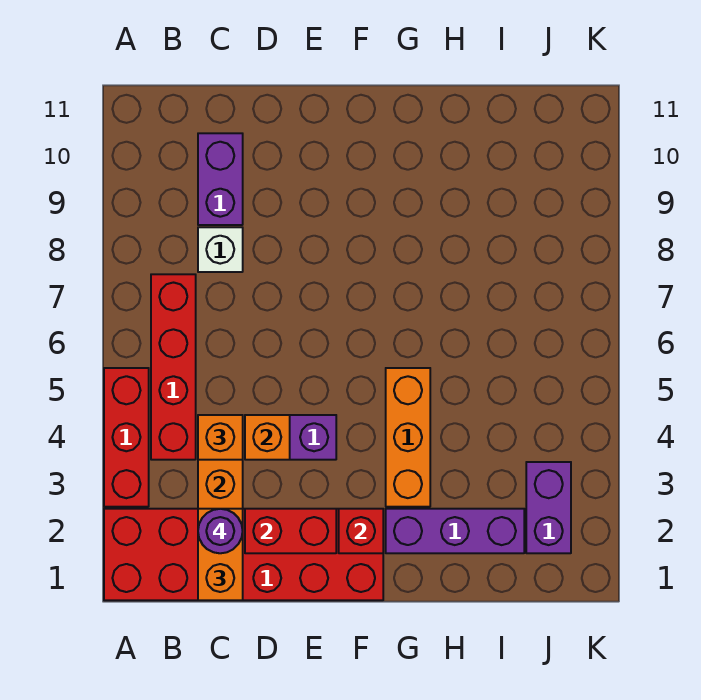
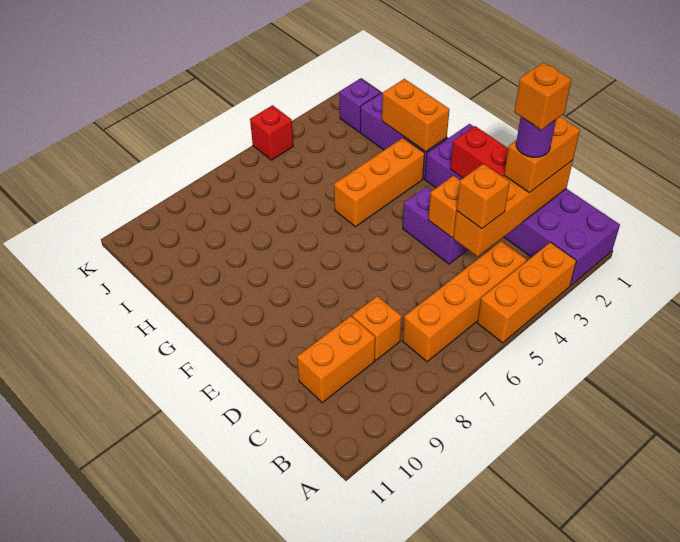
red brick A1:F2 level 1 -> purple brick A1:F2 level 1
red brick A3:A5 level 1 -> orange brick A3:A5 level 1
red brick B4:B7 level 1 -> orange brick B4:B7 level 1
none -> orange brick C2 level 5
white brick C8 level 1 -> orange brick C8 level 1
purple brick C9:C10 level 1 -> orange brick C9:C10 level 1
red brick F2 level 2 -> red brick K5 level 1
none -> orange brick G2:H2 level 2
purple brick J2:J3 level 1 -> purple brick J2 level 1

